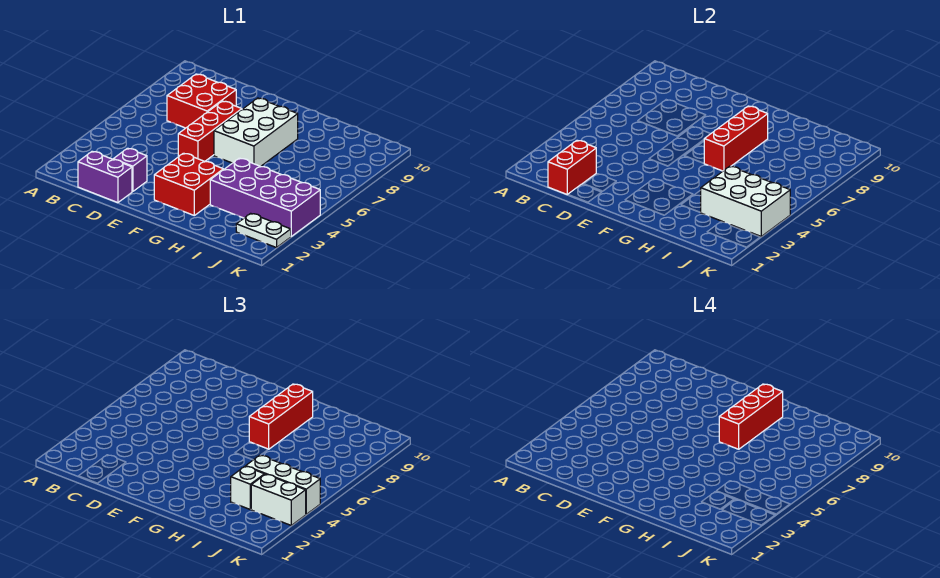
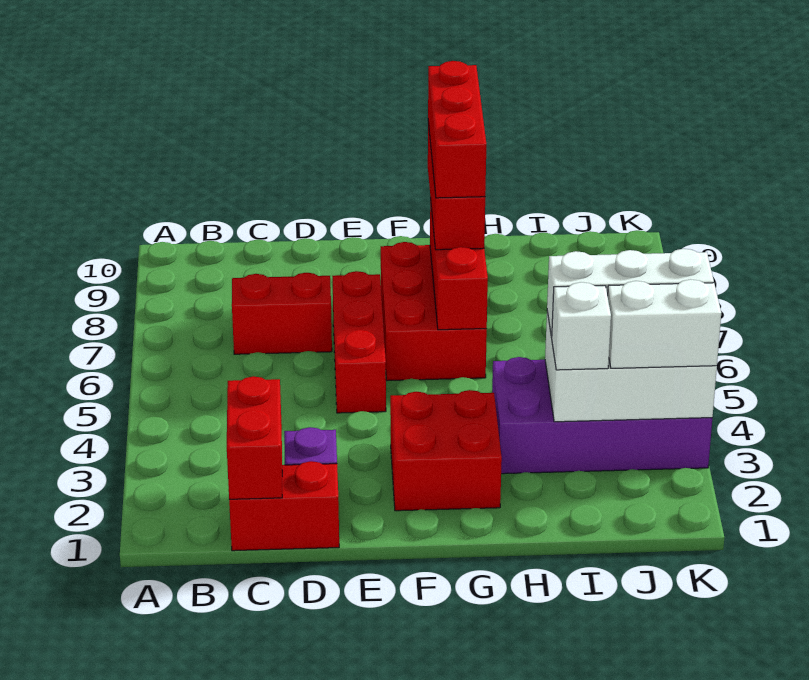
purple brick C1:D1 level 1 -> red brick C1:D1 level 1
red brick C7:D8 level 1 -> red brick C7:D7 level 1
white brick F6:G8 level 1 -> red brick F6:G8 level 1
white plate J2:K2 level 1 -> none

